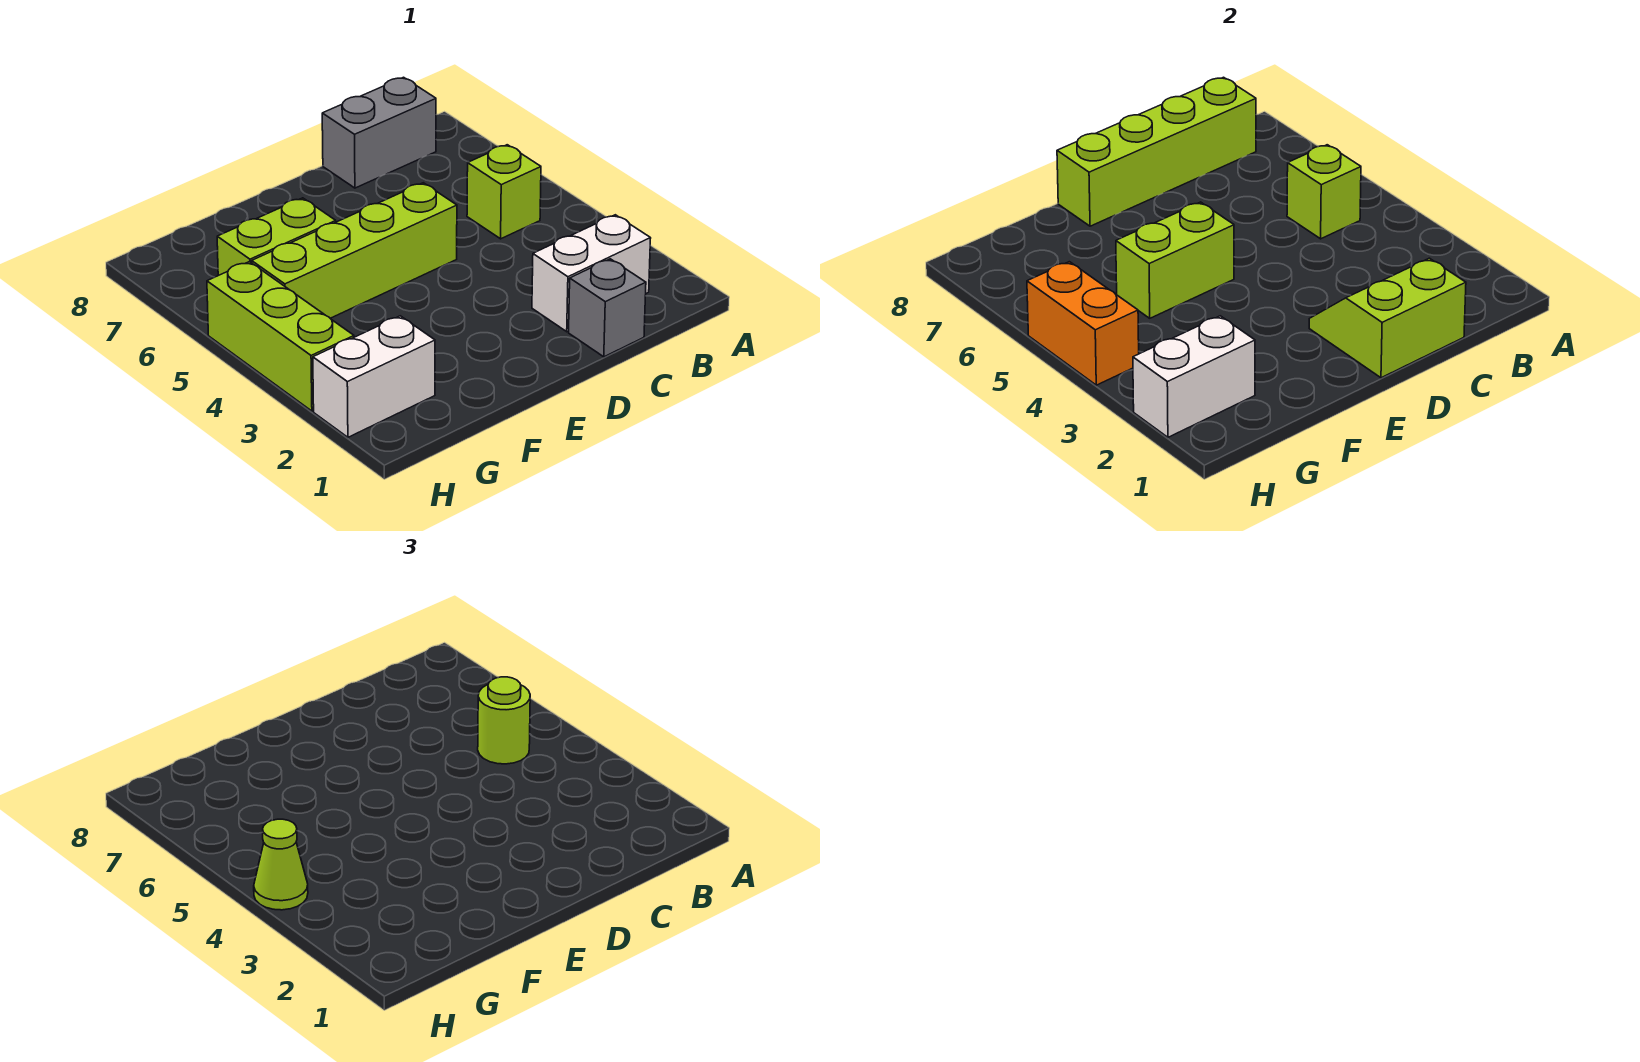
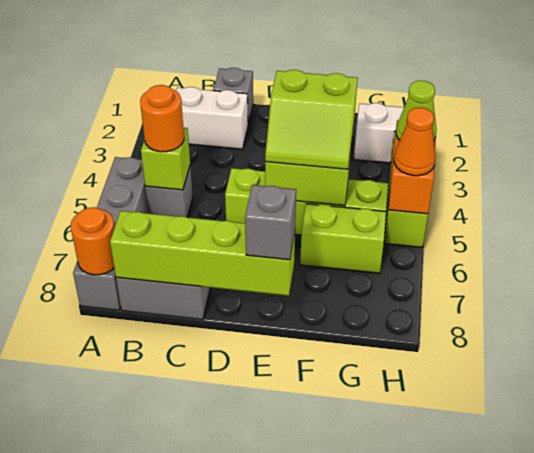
none -> grey brick A5:A8 level 1
none -> orange round brick A8 level 2
lime brick B5 level 1 -> grey brick B5 level 1
lime round brick B5 level 3 -> orange round brick B5 level 3
lime slope C1:D2 level 2 top 1 -> lime slope E4:F5 level 3 top 4
none -> grey brick E8 level 3
white brick G2:H2 level 2 -> none
none -> orange cone H5 level 3

